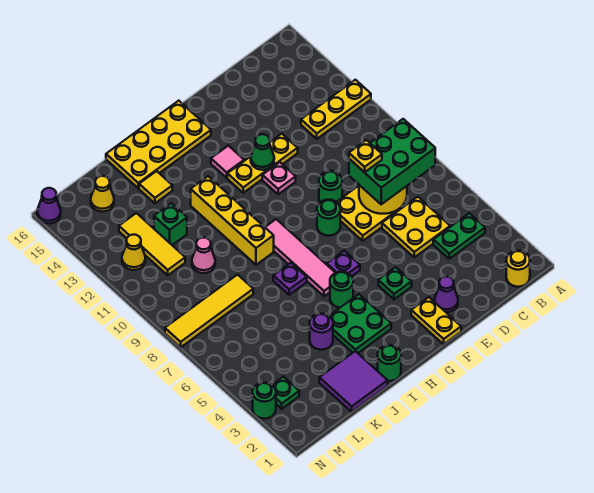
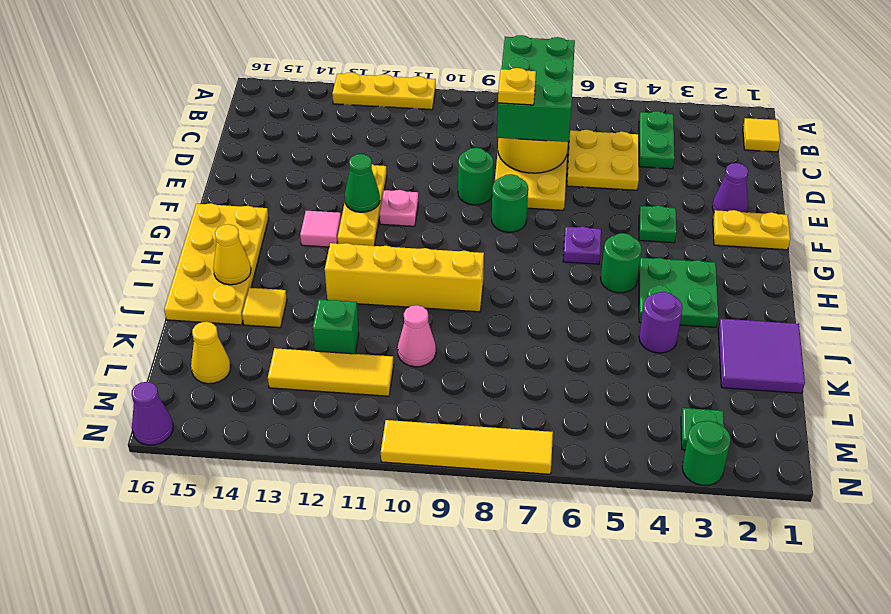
yellow plate A12:C12 level 1 -> yellow plate A11:A13 level 1
yellow round brick B1 level 1 -> yellow tile B1 level 1
pink tile H6:H9 level 1 -> none
green round brick I1 level 1 -> none
purple plate I7 level 1 -> none
yellow tile K8:N8 level 1 -> yellow tile N7:N10 level 1
yellow cone M12 level 1 -> yellow cone I15 level 2

